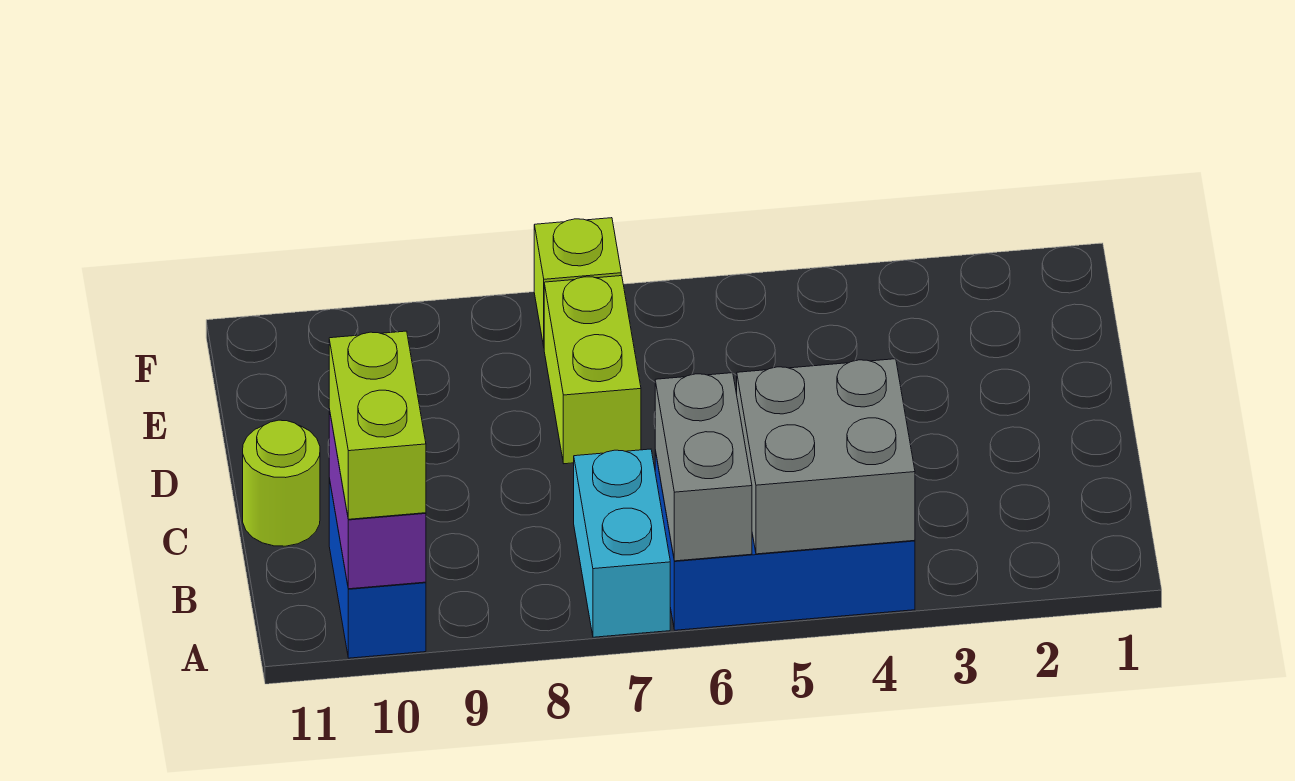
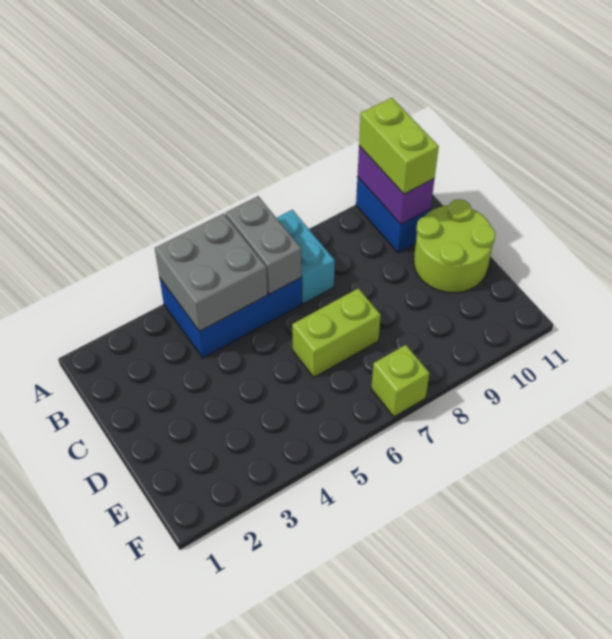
lime round brick C11 level 1 -> lime round brick C10:D11 level 1
lime brick D7:E7 level 1 -> lime brick D6:D7 level 1

